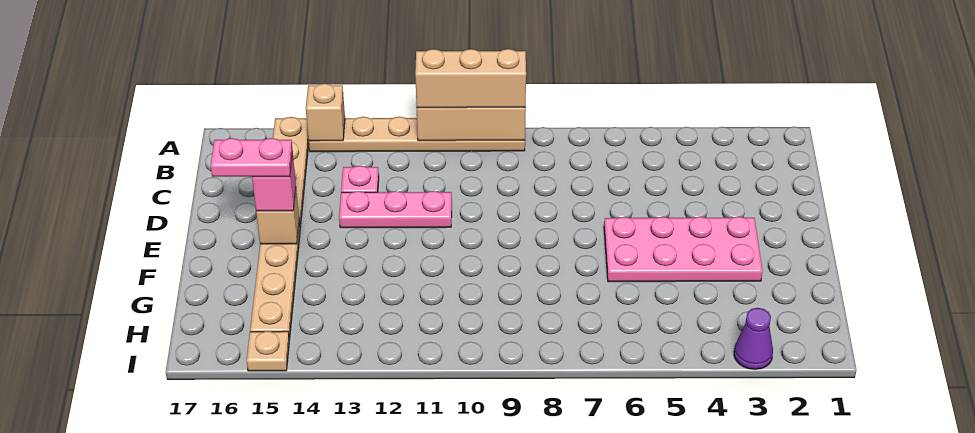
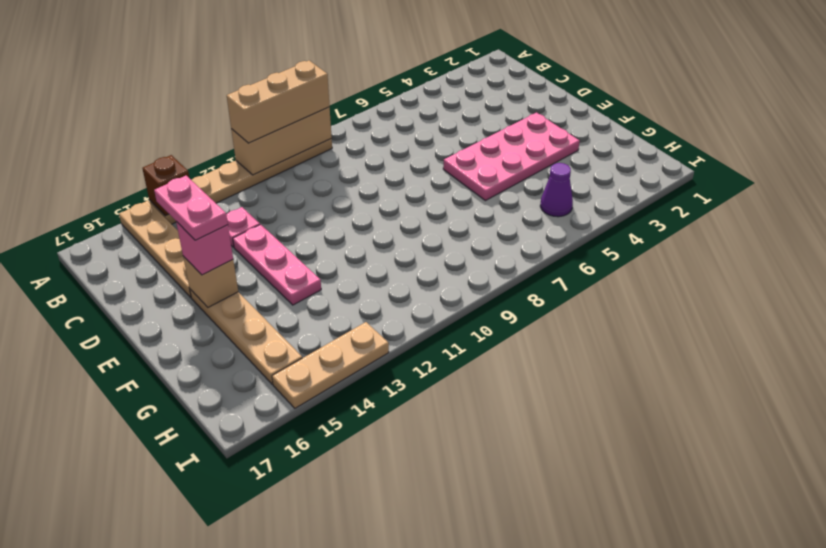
tan brick A14 level 2 -> brown brick A14 level 2
pink plate D11:D13 level 1 -> pink plate D13:F13 level 1
pink plate E15:E16 level 4 -> pink plate D15:E15 level 4
purple cone I3 level 1 -> purple cone H5 level 1
tan plate I15 level 1 -> tan plate I13:I15 level 1

